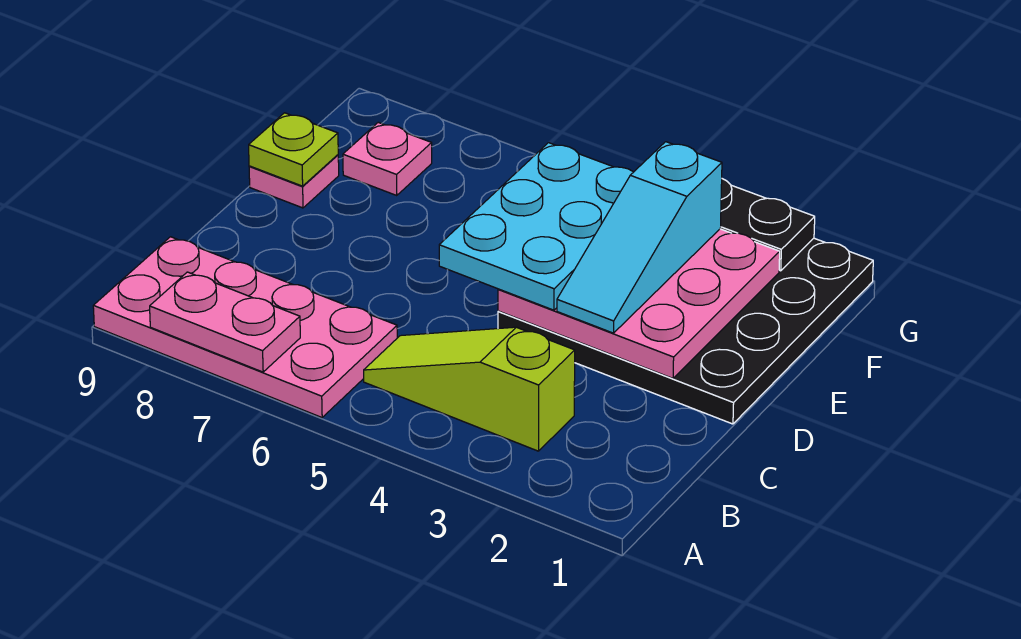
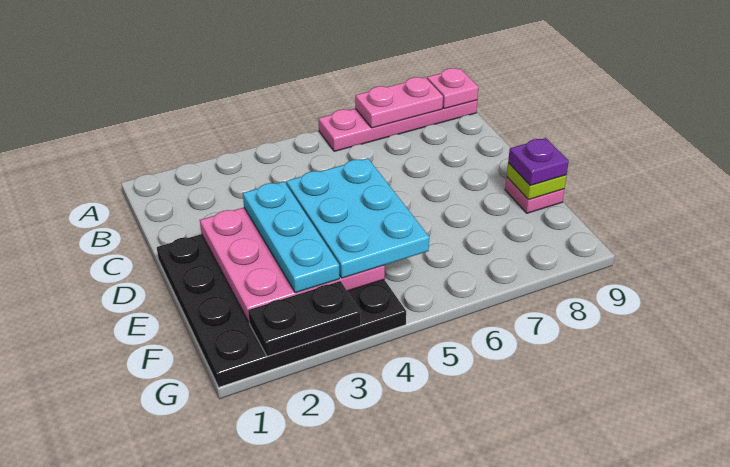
pink plate A6:B9 level 1 -> pink plate A6:A9 level 1
lime slope B3:B5 level 1 top 3 -> none
cyan slope D3:F3 level 3 top F -> cyan plate D3:F3 level 3
none -> purple plate E9 level 3
pink plate F8 level 1 -> pink plate A9 level 2

